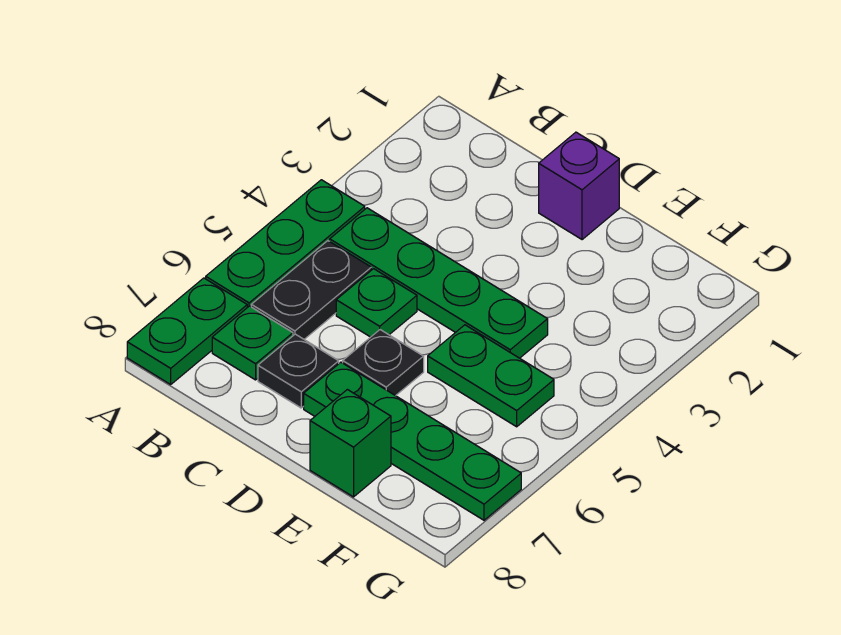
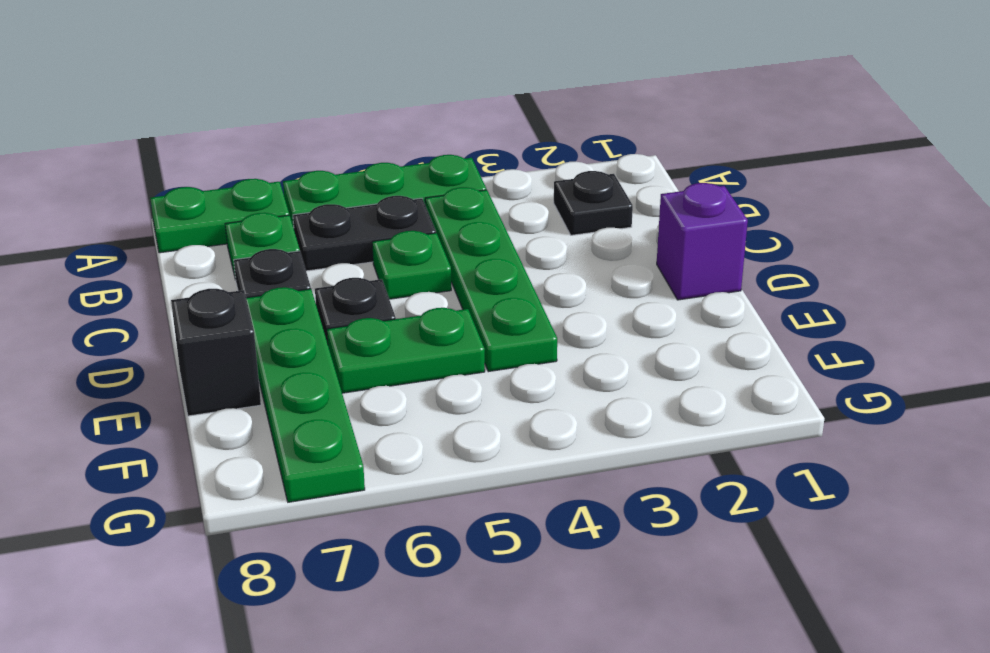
none -> black plate B2 level 1
green plate E5:F5 level 1 -> green plate E5:E6 level 1
green brick E8 level 1 -> black brick E8 level 1

